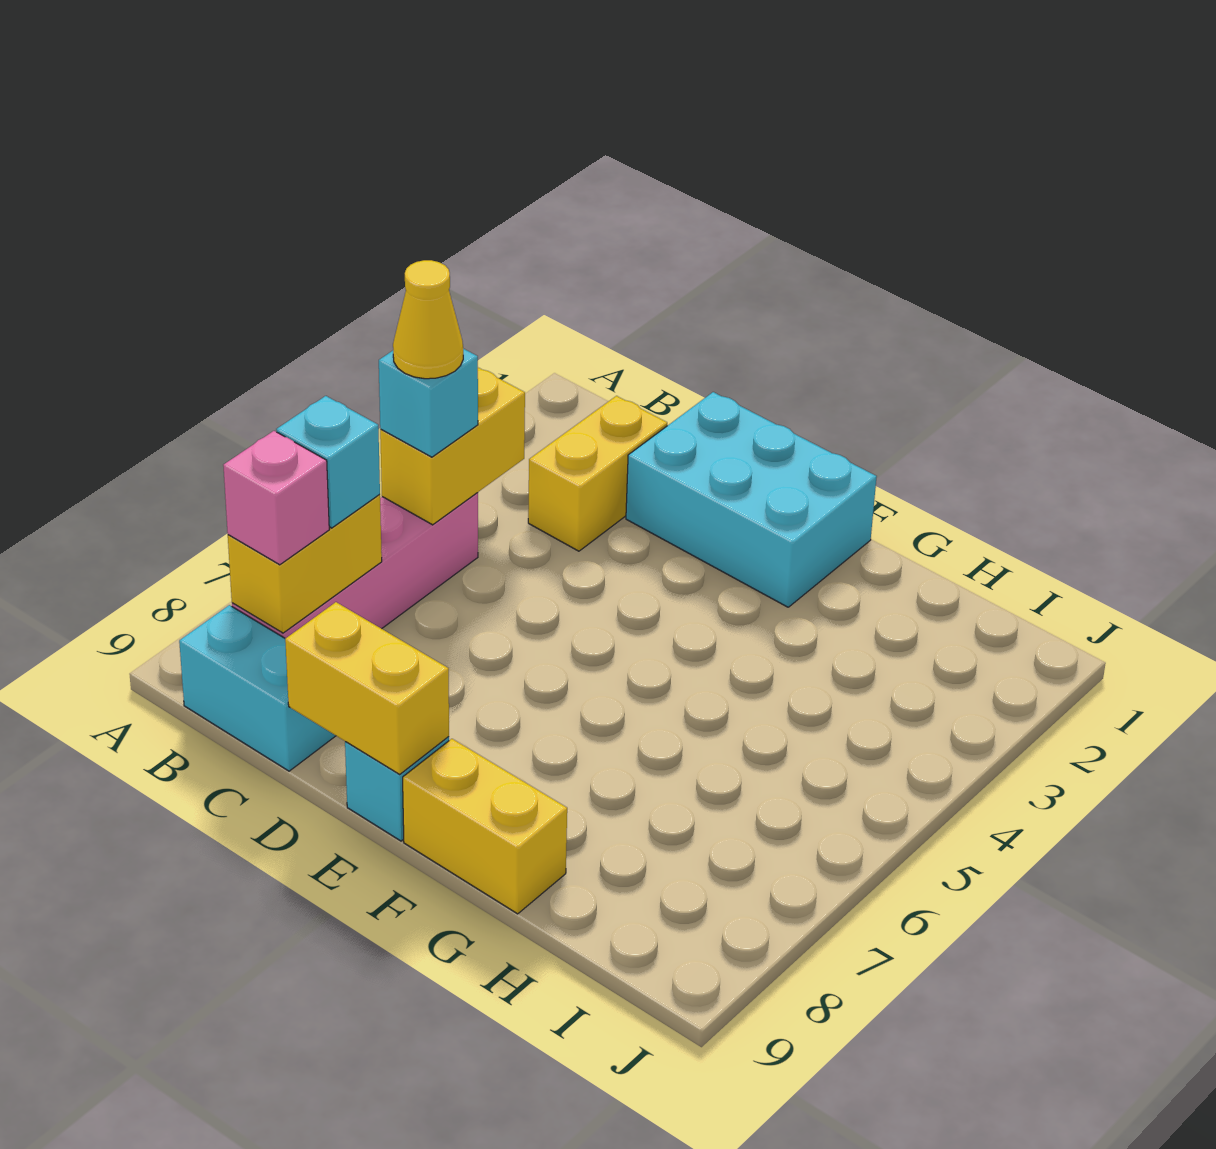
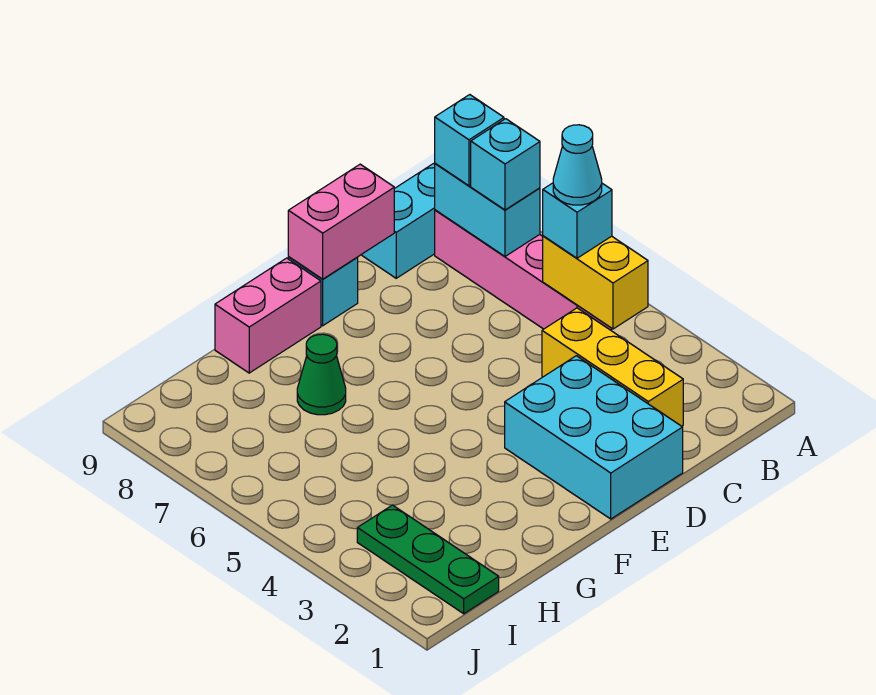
yellow cone B5 level 4 -> cyan cone B5 level 4
yellow brick B7:B8 level 2 -> cyan brick B7:B8 level 2
pink brick B8 level 3 -> cyan brick B8 level 3
yellow brick C2:C3 level 1 -> yellow brick C2:C4 level 1
cyan brick D1:F2 level 1 -> cyan brick D1:E3 level 1
yellow brick D9:E9 level 2 -> pink brick D9:E9 level 2
yellow brick F9:G9 level 1 -> pink brick F9:G9 level 1
none -> green cone G7 level 1
none -> green plate I1:I3 level 1

